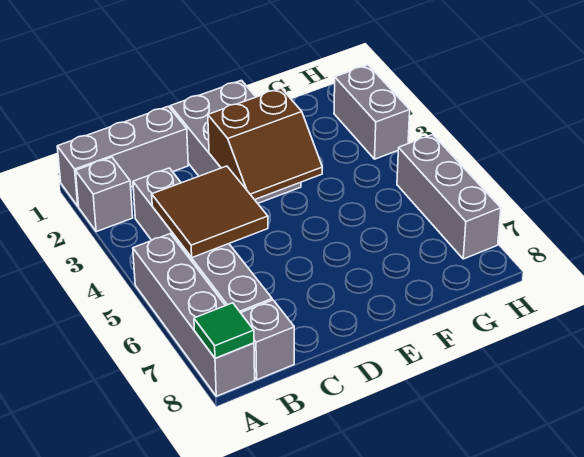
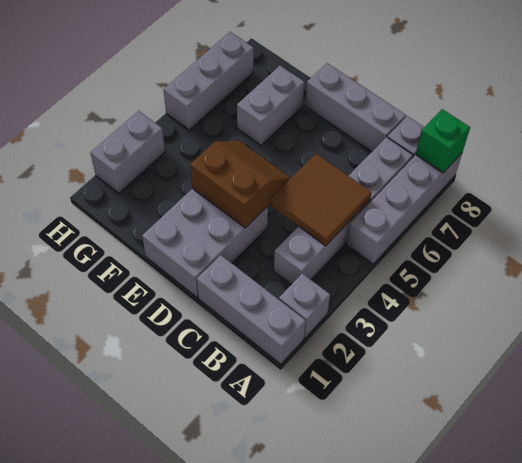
green tile A8 level 2 -> green brick A8 level 2
none -> grey brick C8:E8 level 1
none -> grey brick F6:F7 level 1

